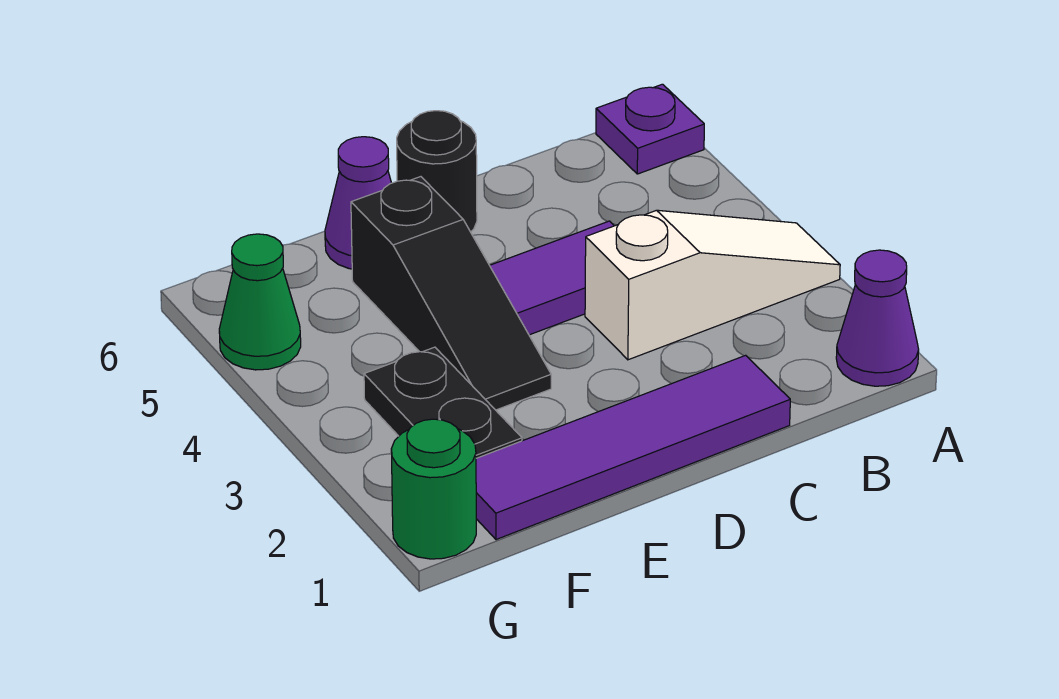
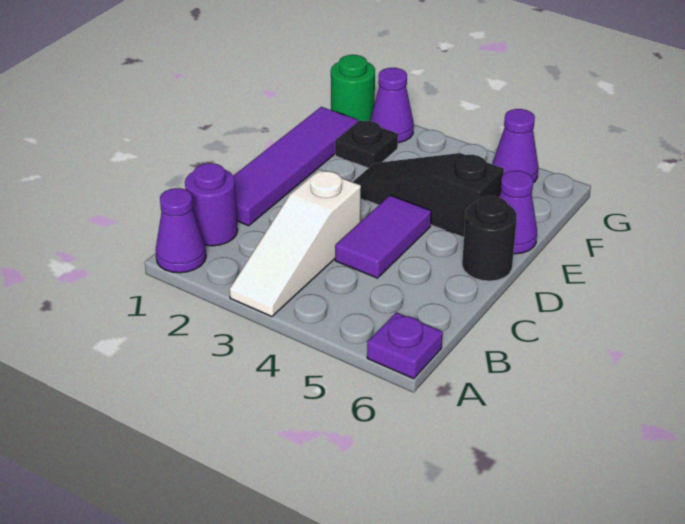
none -> purple round brick B1 level 1
black plate F2:F3 level 1 -> black plate F2 level 1
none -> purple cone G2 level 1
green cone G5 level 1 -> purple cone G5 level 1

